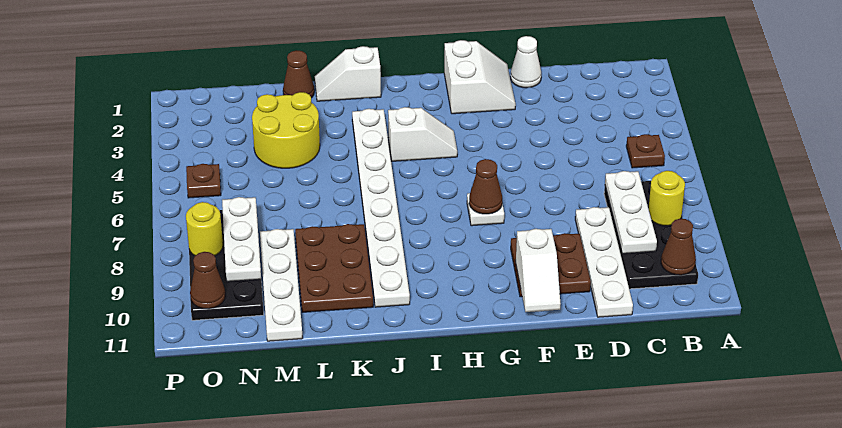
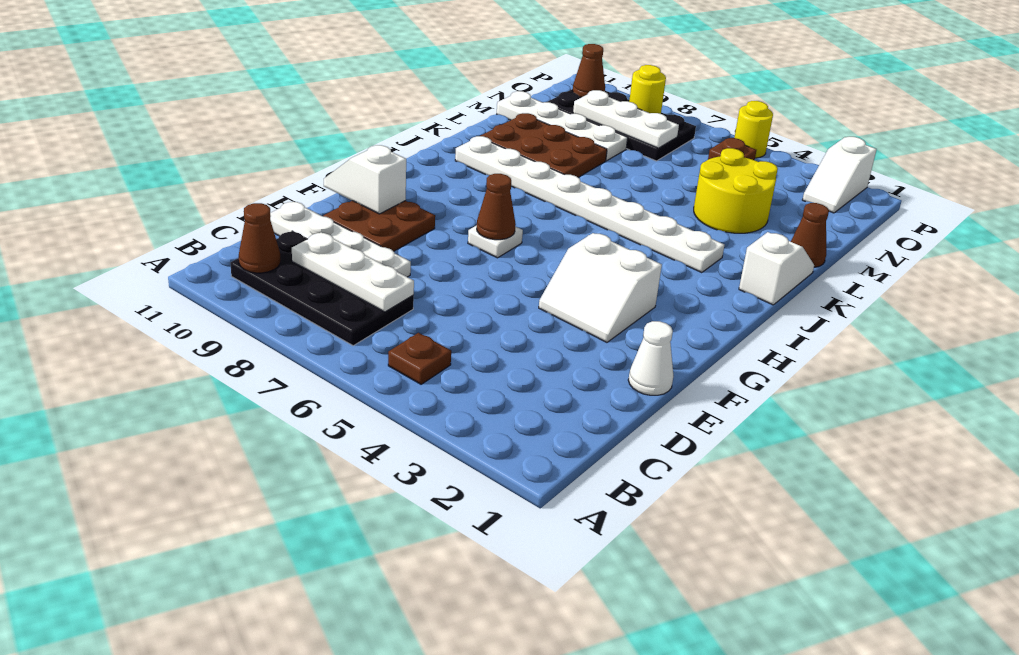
yellow round brick B8 level 2 -> yellow round brick P5 level 1
white slope F1:G2 level 1 top G -> white slope F3:G4 level 1 top G
white slope H4:I4 level 1 top I -> white slope O2:P2 level 1 top P

